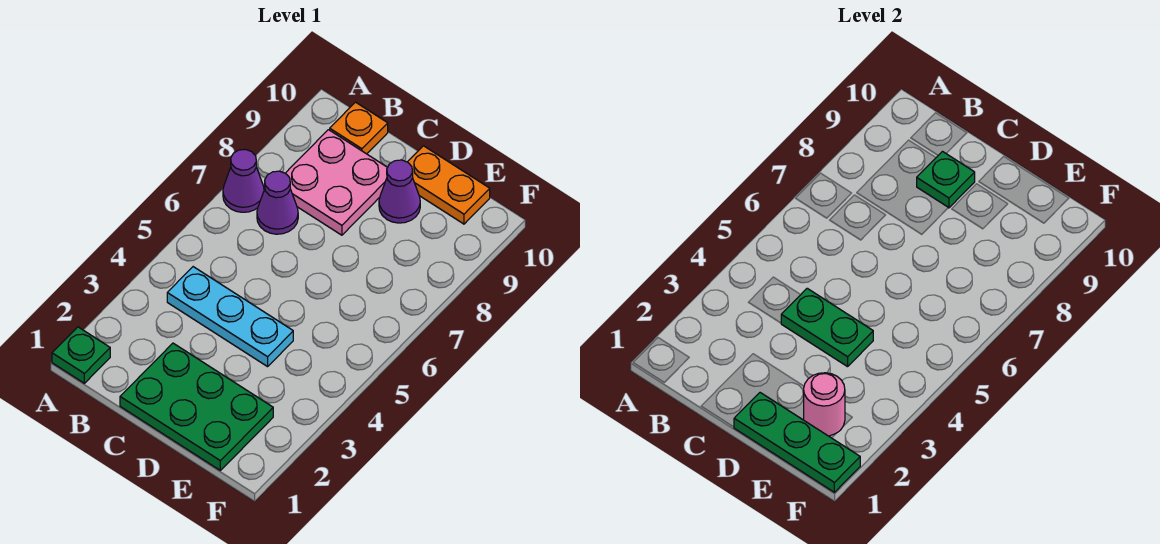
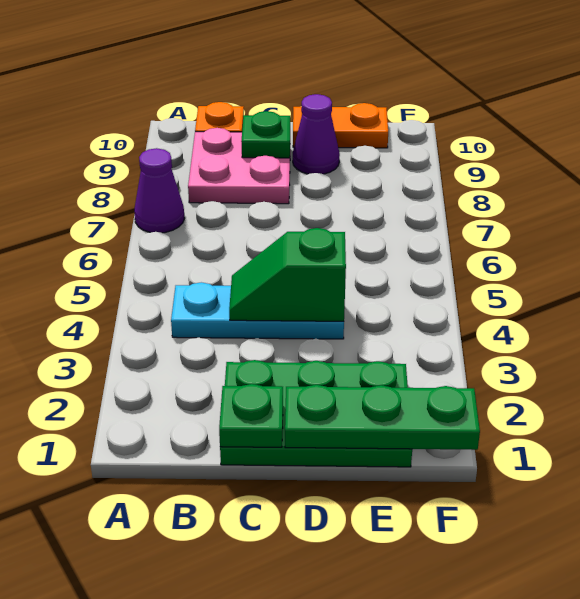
green plate A1 level 1 -> green plate C1 level 2
purple cone B7 level 1 -> none
green plate C4:D4 level 2 -> green slope C4:D4 level 2 top D
pink round brick E2 level 2 -> none

